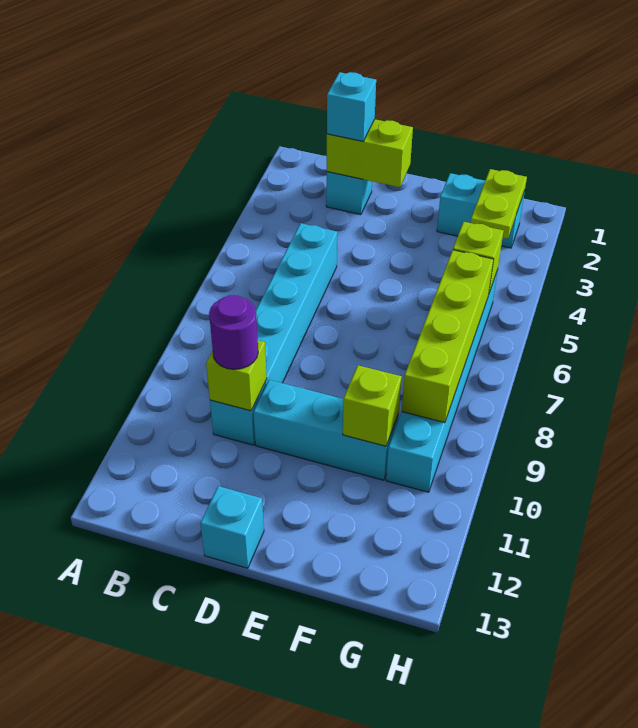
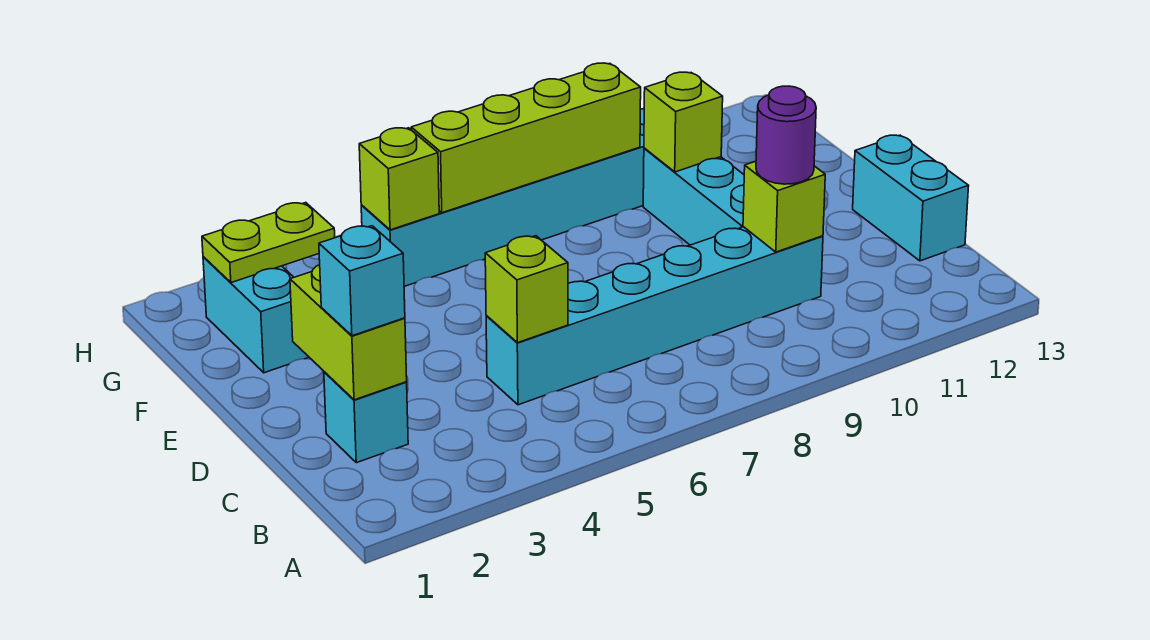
none -> lime brick C5 level 2
cyan brick D13 level 1 -> cyan brick C13:D13 level 1

